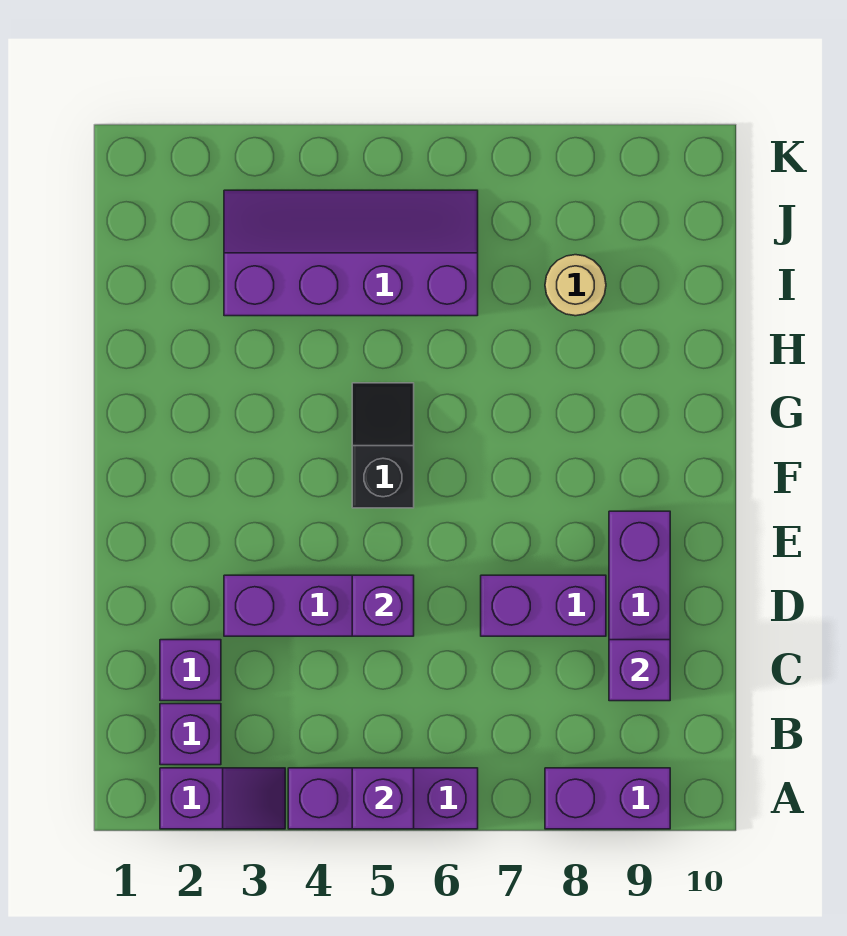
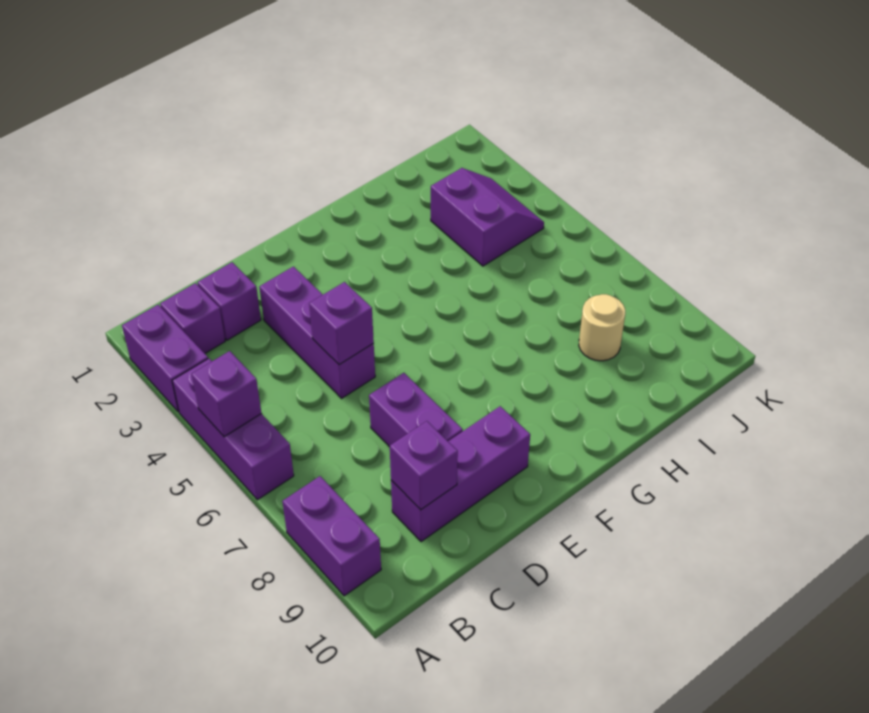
purple slope A2:A3 level 1 top 2 -> purple brick A2:A3 level 1
black slope F5:G5 level 1 top F -> none
purple slope I3:J6 level 1 top I -> purple slope I3:J4 level 1 top I

